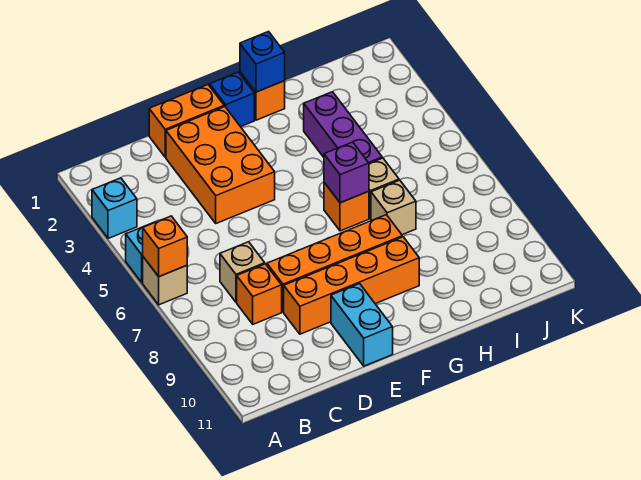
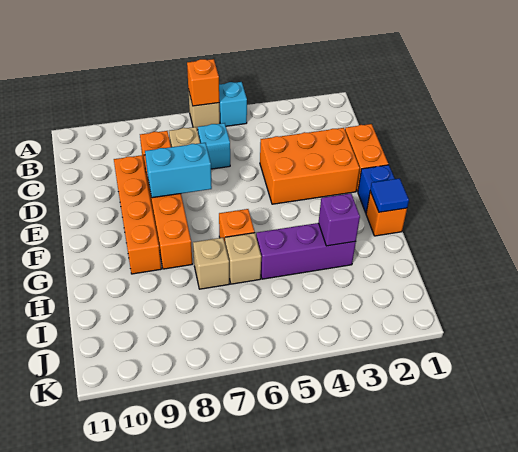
cyan brick A3 level 1 -> cyan brick C6 level 1
cyan brick E10:E11 level 1 -> cyan brick E7:E8 level 2
blue brick G1 level 2 -> blue tile G1 level 2
purple brick G6 level 2 -> purple brick H3 level 2

